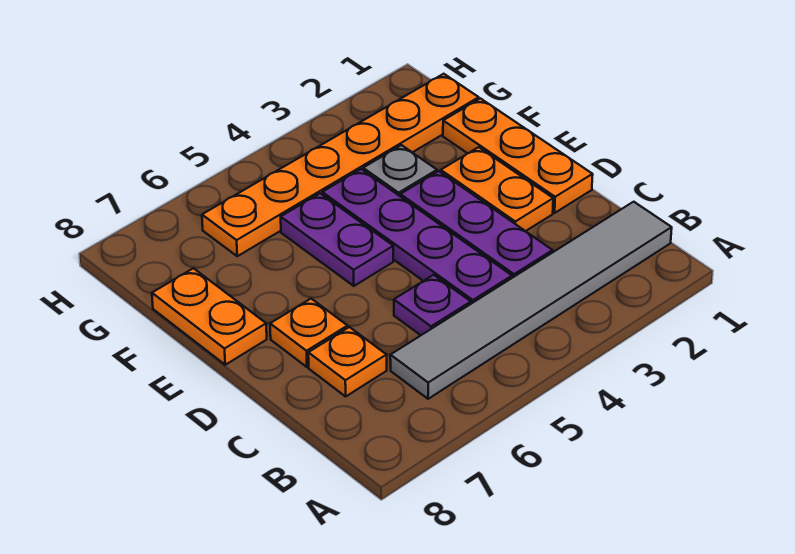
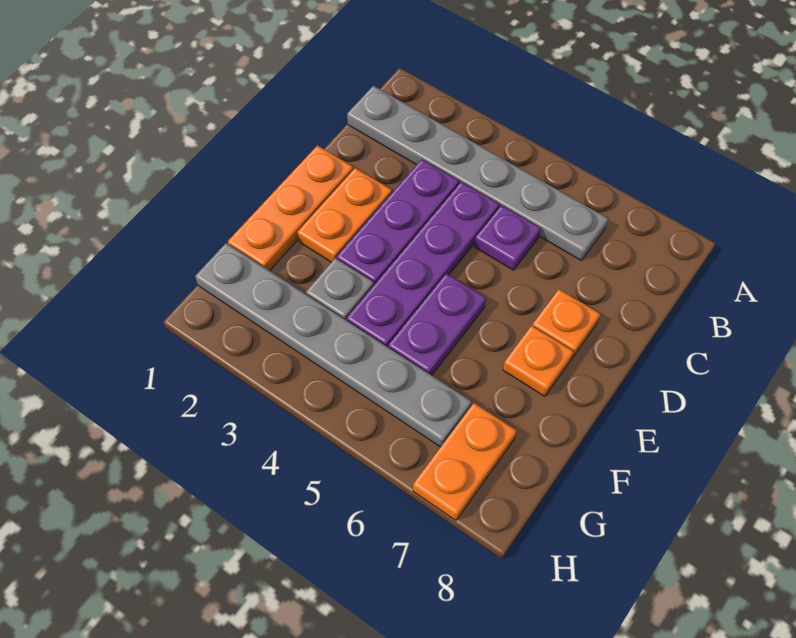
grey tile B1:B6 level 1 -> grey plate B1:B6 level 1
orange plate C7 level 1 -> orange plate E7 level 1
orange plate E8:F8 level 1 -> orange plate G7:H7 level 1
orange plate G1:G6 level 1 -> grey plate G1:G6 level 1

